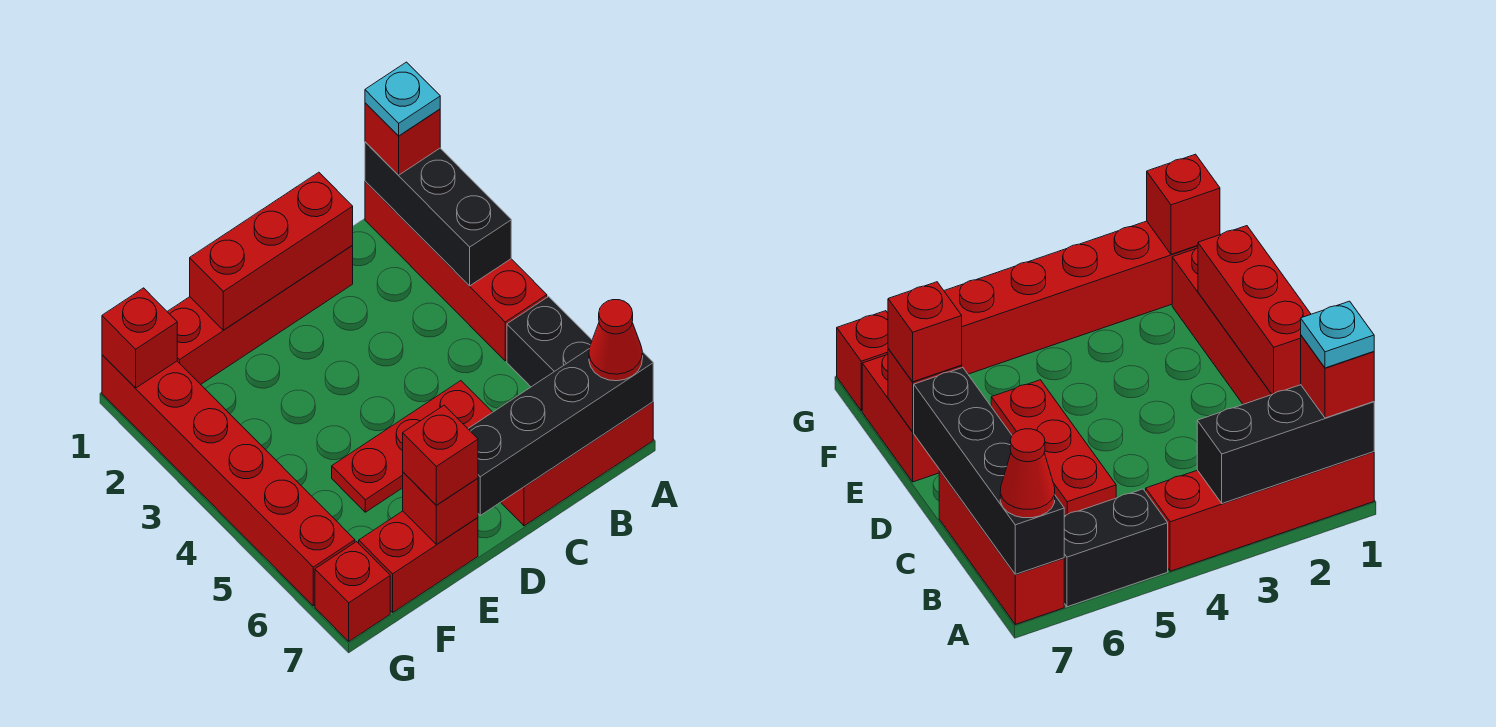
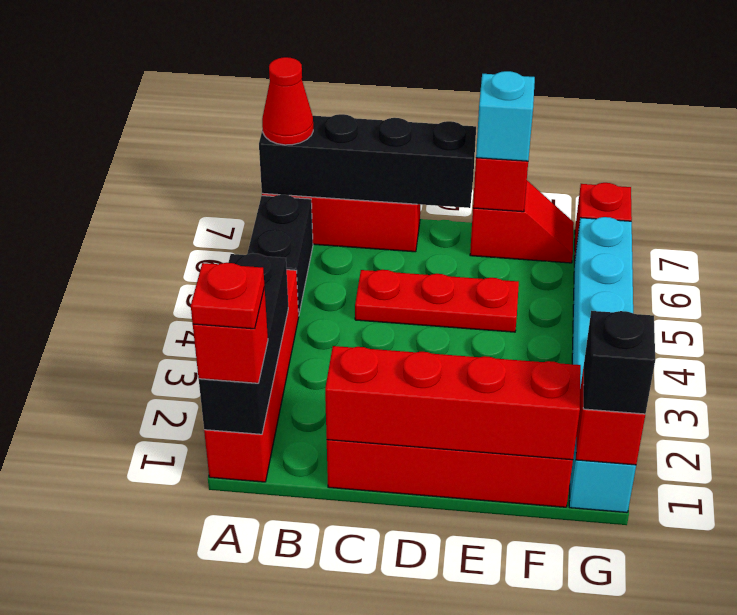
cyan plate A1 level 4 -> red plate A1 level 4
red brick C1:E1 level 2 -> red brick C1:F1 level 2
red brick E7:F7 level 1 -> red slope E7:F7 level 1 top E
red brick E7 level 3 -> cyan brick E7 level 3
red brick G1:G6 level 1 -> cyan brick G1:G6 level 1
none -> black brick G1 level 3

